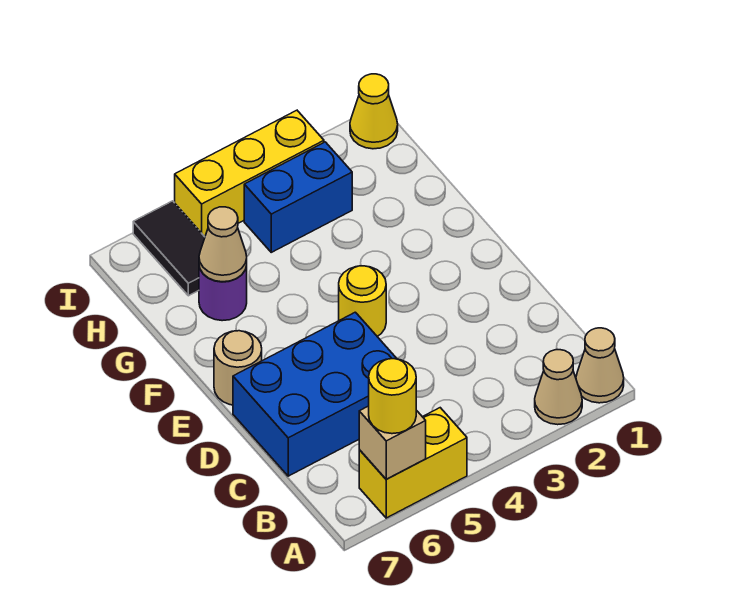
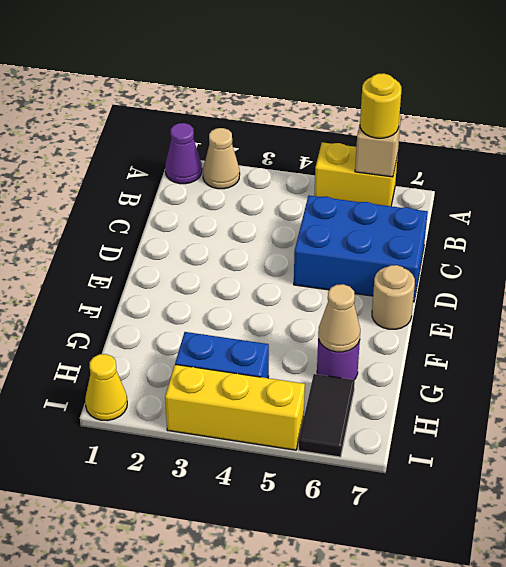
tan cone A1 level 1 -> purple cone A1 level 1
yellow round brick E4 level 1 -> none

